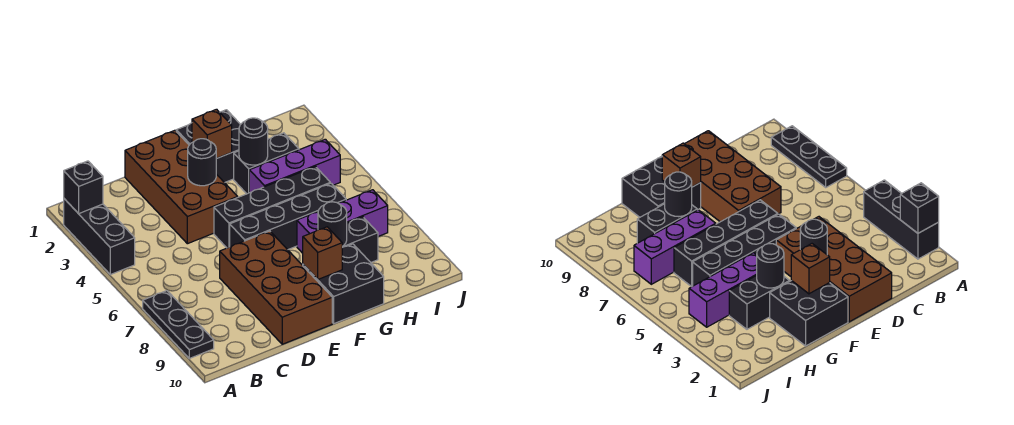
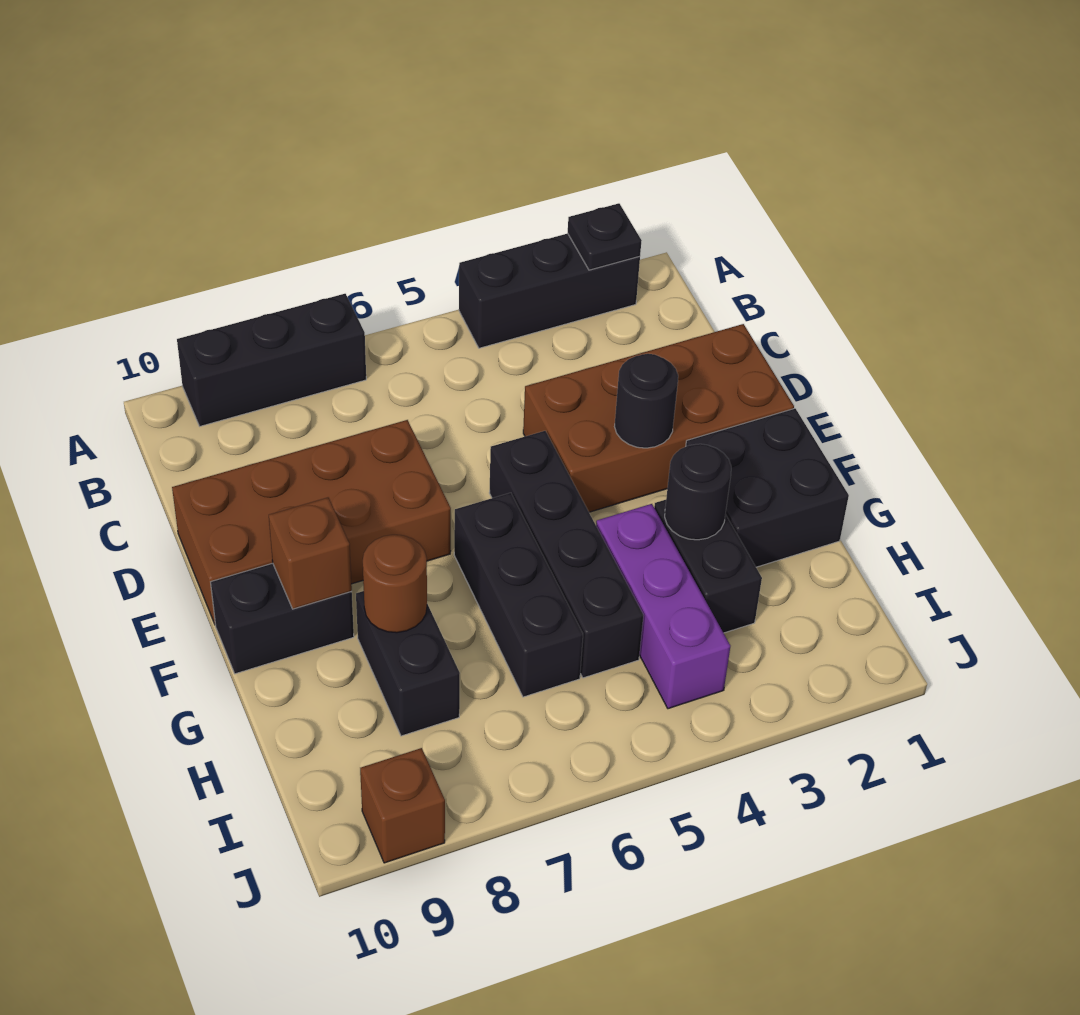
black brick A2 level 2 -> black plate A2 level 2
black plate A7:A9 level 1 -> black brick A7:A9 level 1
black brick E6:H6 level 1 -> black brick F6:H6 level 1
brown brick F2 level 2 -> brown brick J9 level 1
black brick F9:G10 level 1 -> black brick F9:F10 level 1
purple brick G7:I7 level 1 -> none
black round brick G8 level 2 -> brown round brick G8 level 2

